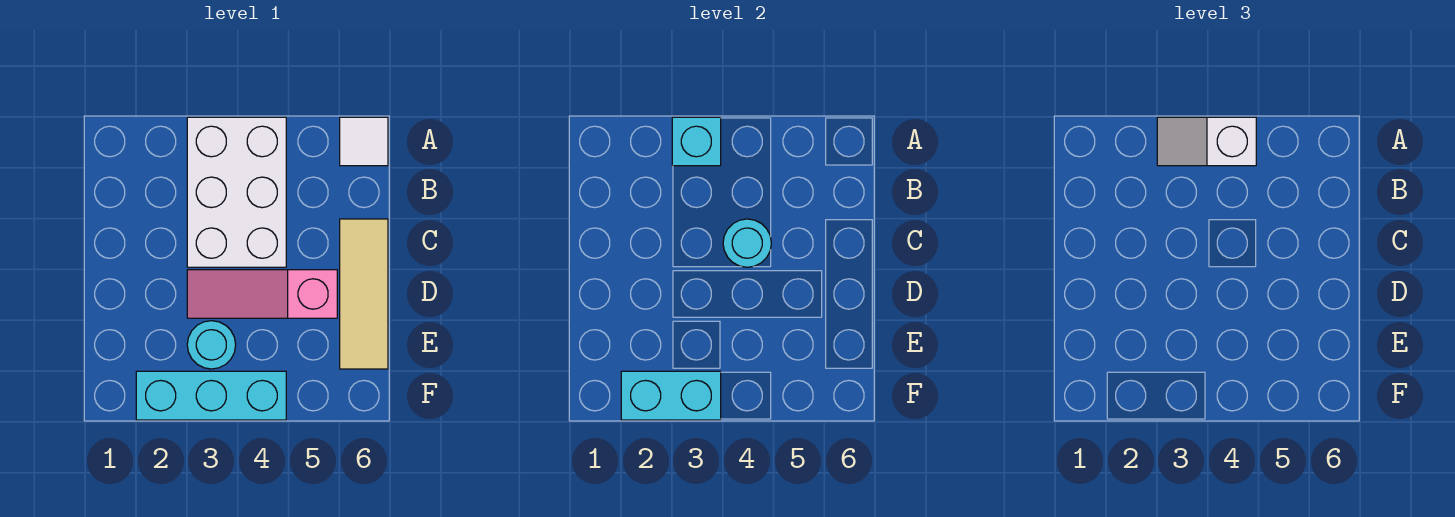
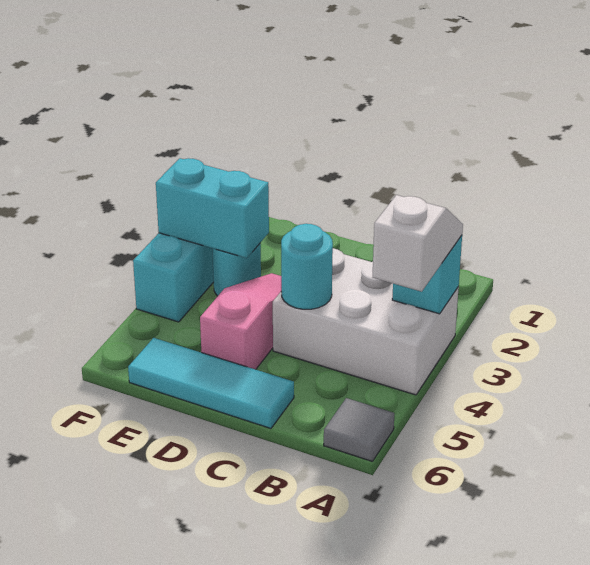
white tile A6 level 1 -> grey tile A6 level 1
tan tile C6:E6 level 1 -> cyan tile C6:E6 level 1
cyan brick F2:F3 level 2 -> cyan brick E3:F3 level 2

